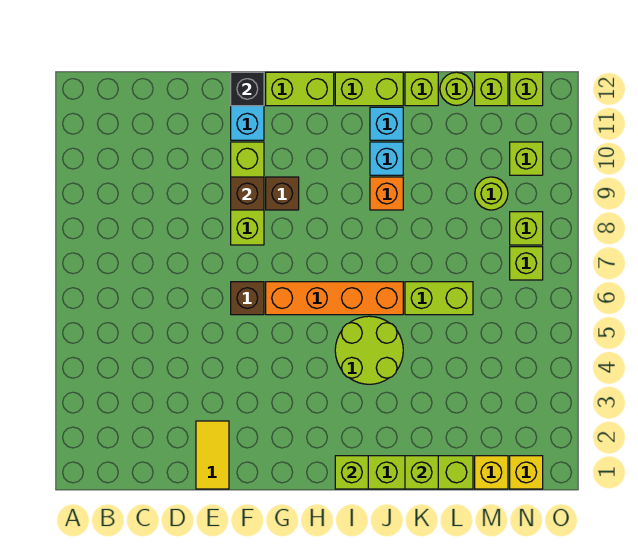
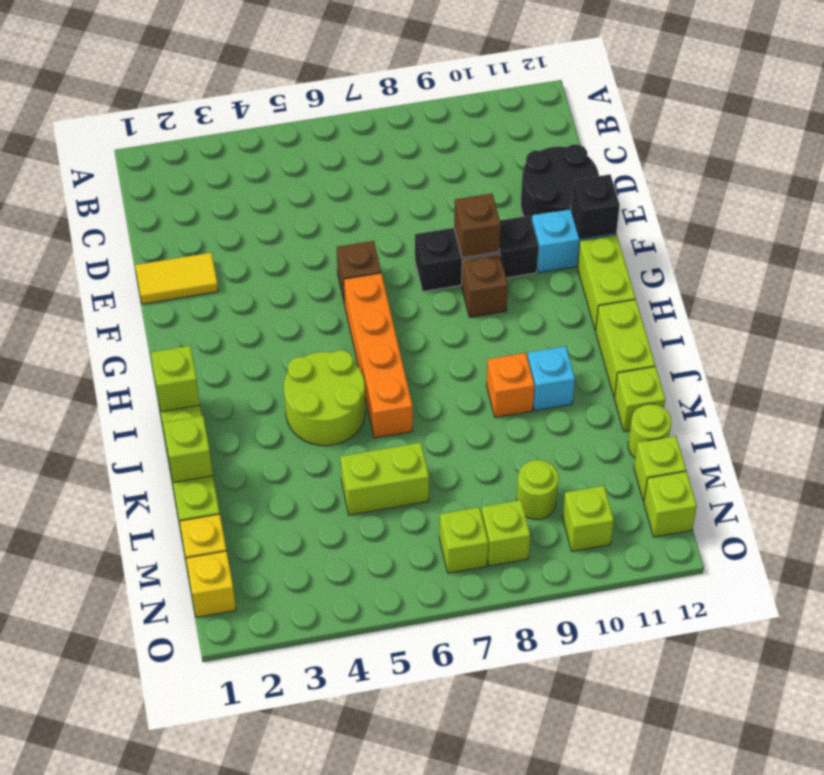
none -> black round brick D11:E12 level 1
lime brick F8:F10 level 1 -> black brick F8:F10 level 1
cyan brick J11 level 1 -> none
lime brick K6:L6 level 1 -> lime brick L5:L6 level 1

